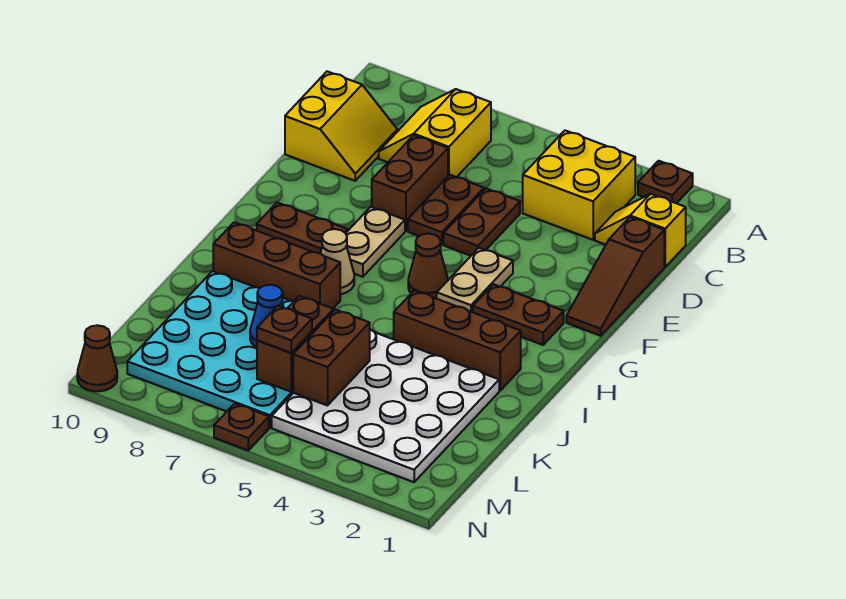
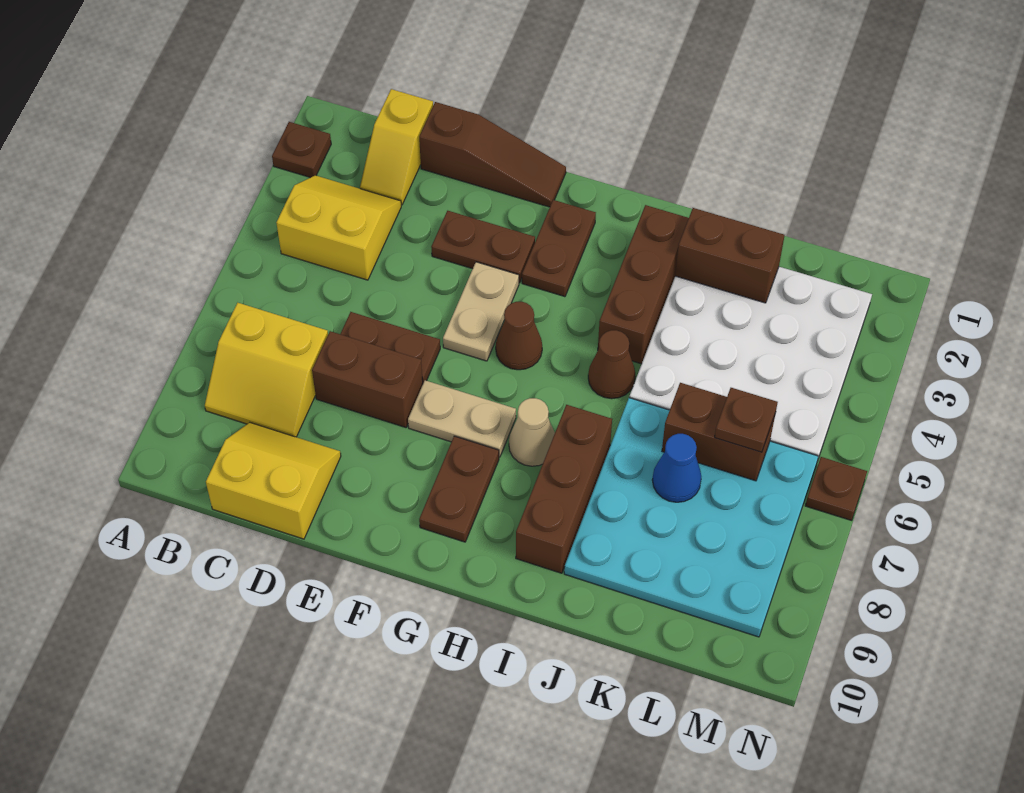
yellow brick B3:C4 level 1 -> yellow slope B3:C4 level 1 top 4
brown plate D5:E5 level 1 -> brown plate E3:F3 level 1
tan plate F4:G4 level 1 -> tan plate F4:F5 level 1
brown brick K5:L5 level 2 -> brown brick J2:K2 level 2
brown cone N10 level 1 -> brown cone I5 level 1

